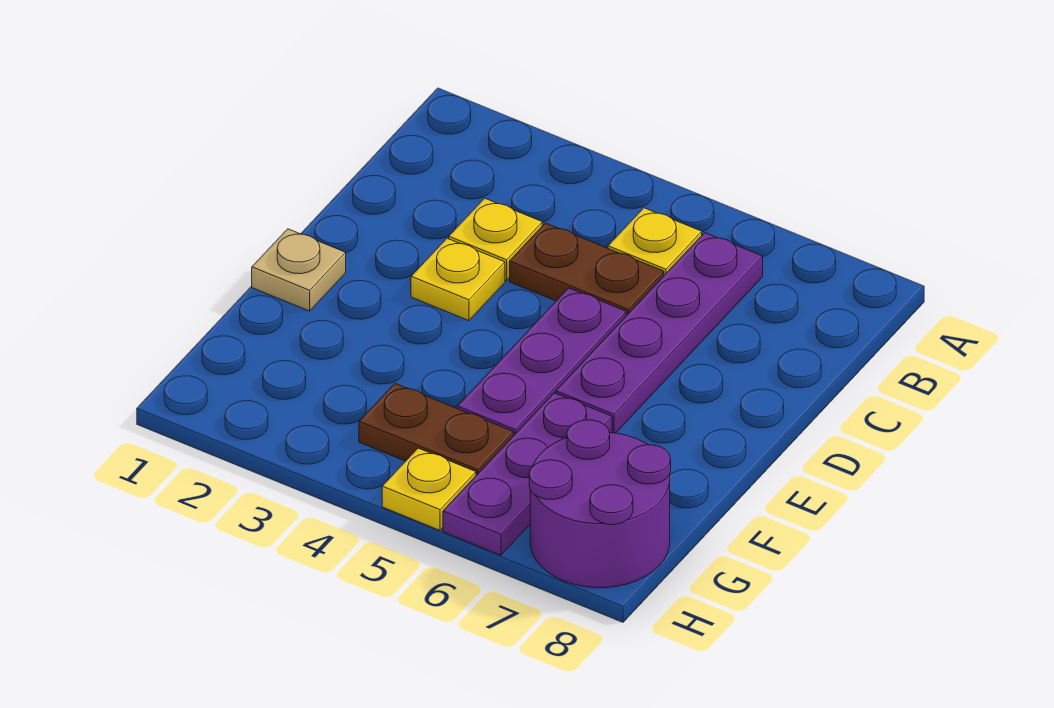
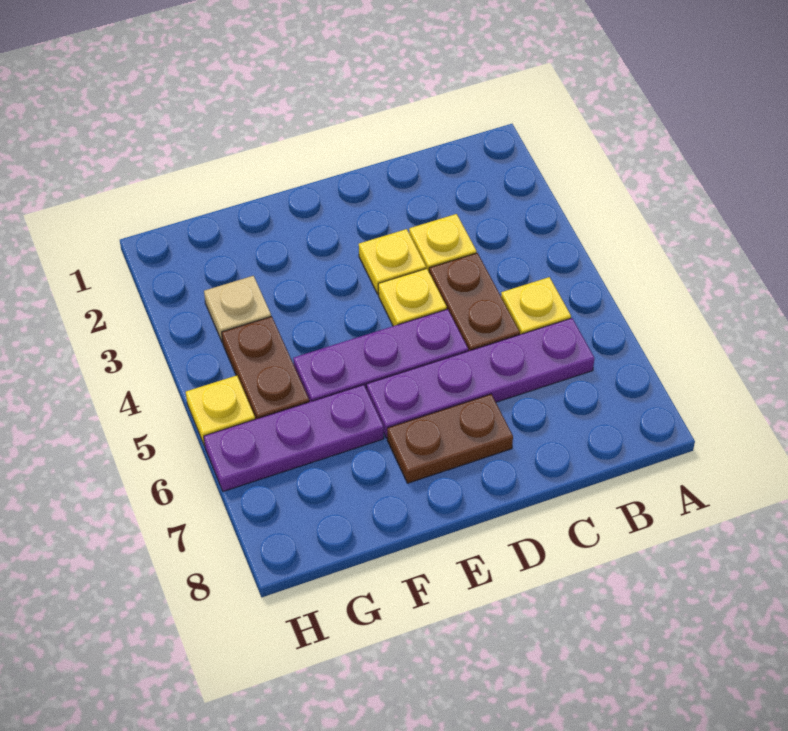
none -> yellow plate D4 level 1
none -> brown plate D7:E7 level 1
tan plate E1 level 1 -> tan plate G3 level 1
purple round brick G7:H8 level 1 -> none

